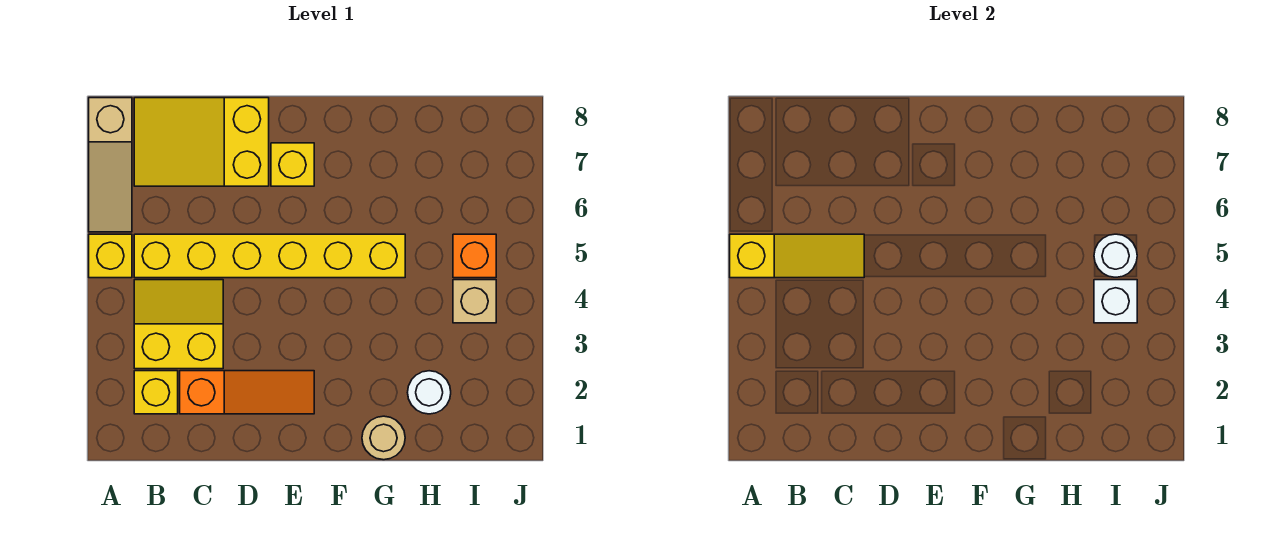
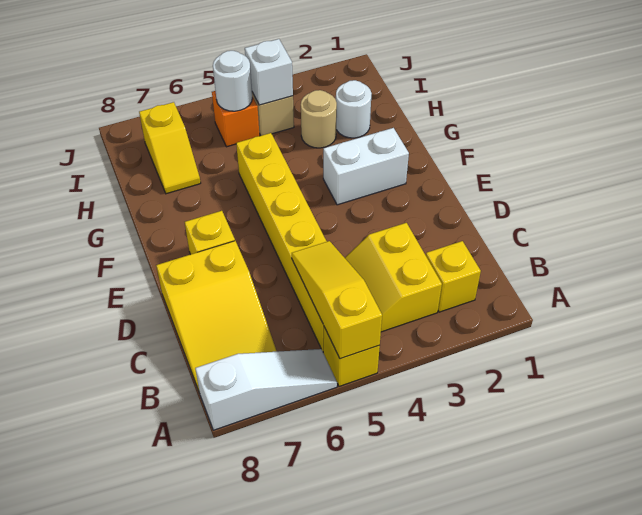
tan slope A6:A8 level 1 top 8 -> white slope A6:A8 level 1 top 8
orange slope C2:E2 level 1 top C -> none
none -> white brick F2:F3 level 1
tan round brick G1 level 1 -> tan round brick H3 level 1
none -> yellow slope H7:I7 level 1 top I

